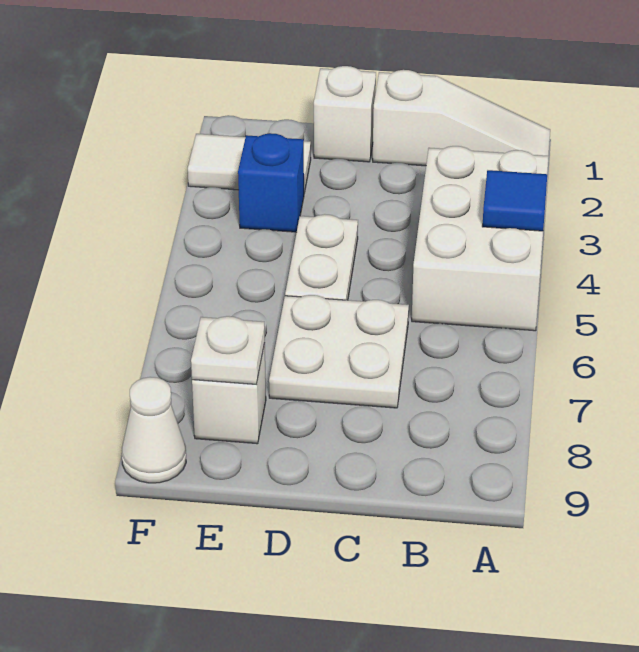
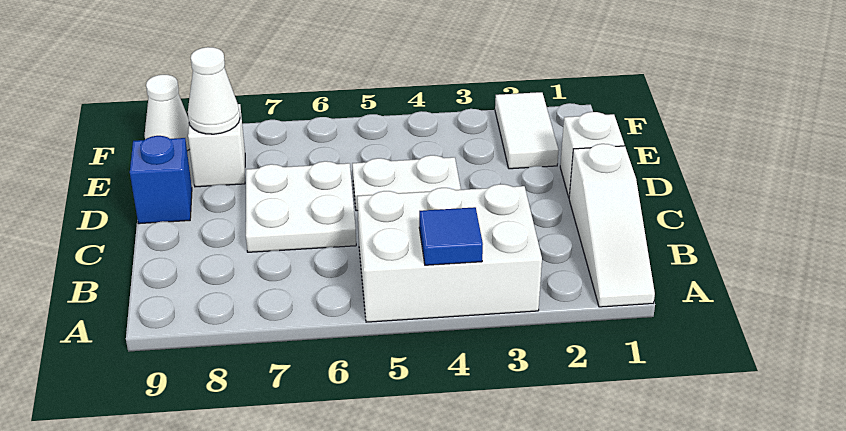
blue brick E3 level 1 -> blue brick D9 level 1
white plate E8 level 2 -> white cone E8 level 2

